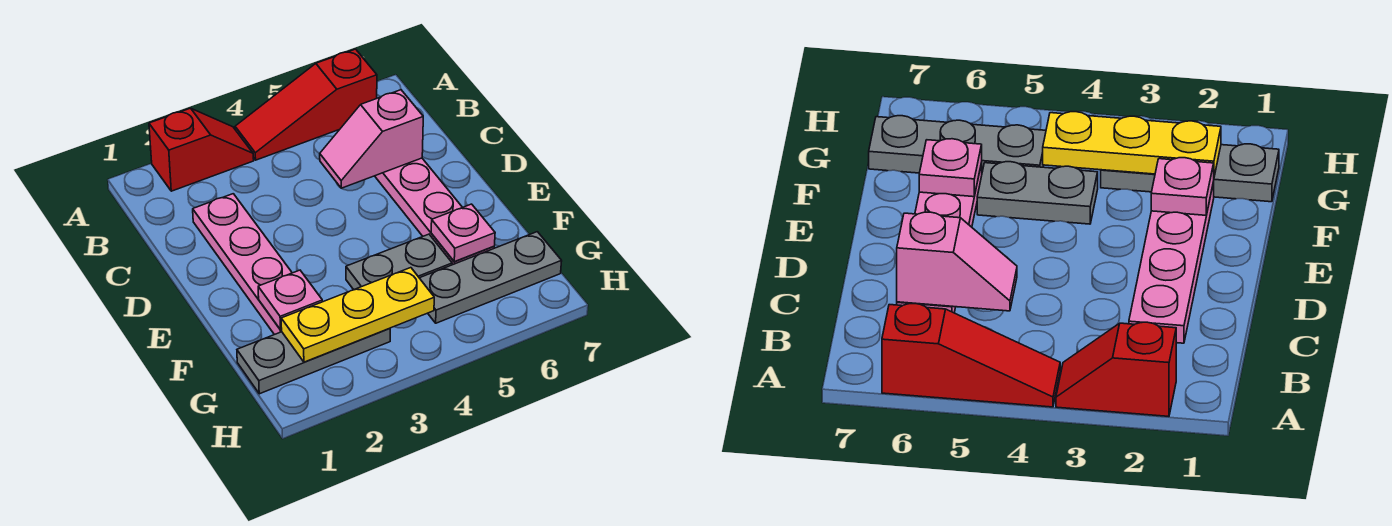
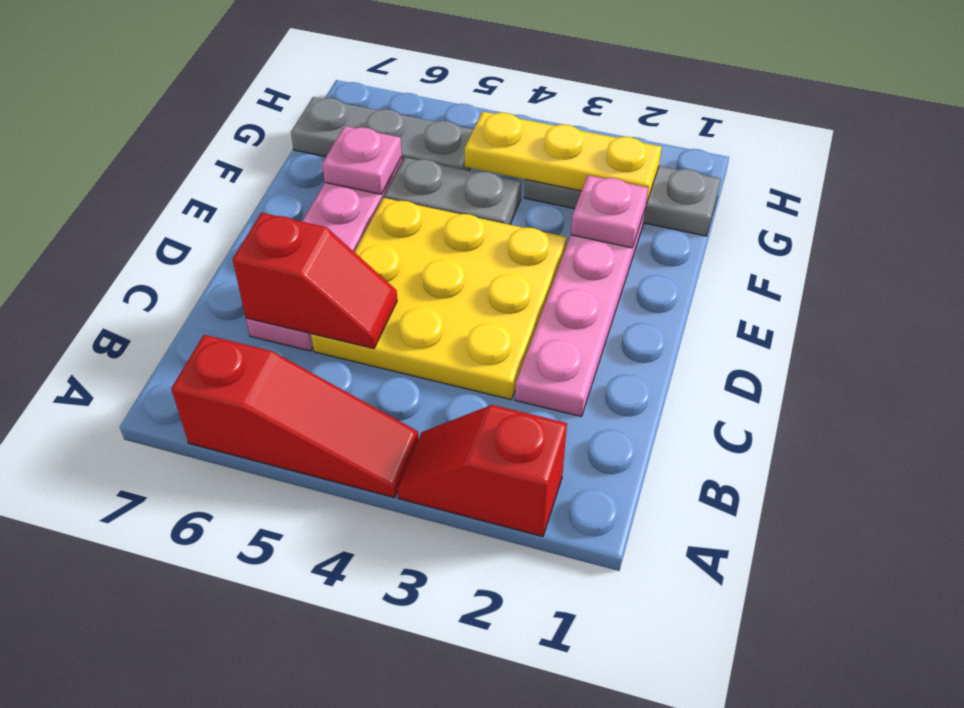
none -> yellow plate C3:E5 level 1
pink slope C5:C6 level 2 top 6 -> red slope C5:C6 level 2 top 6

